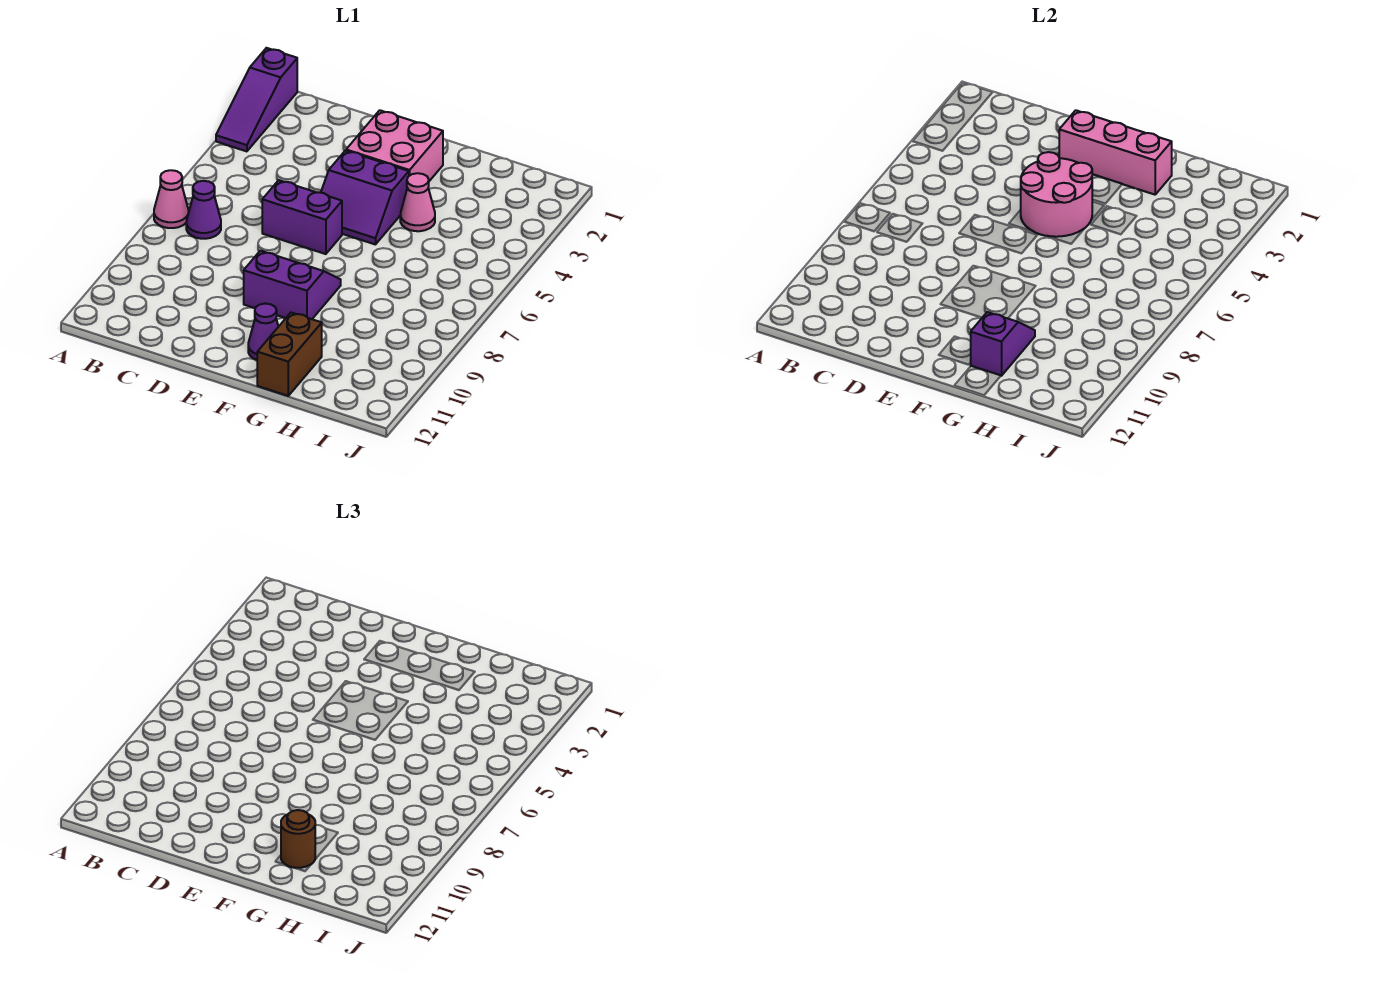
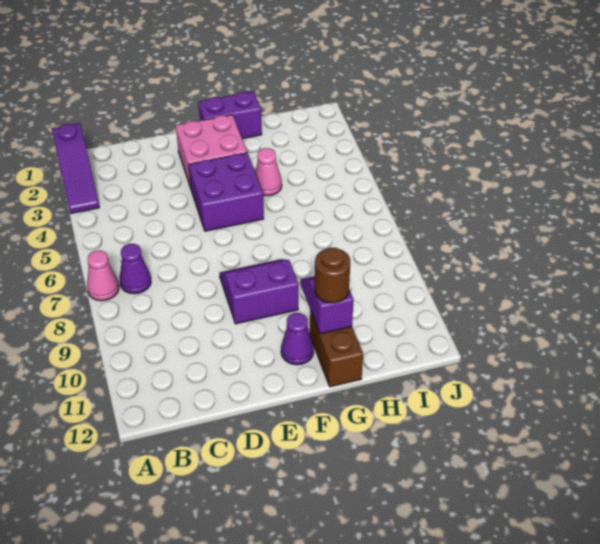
purple brick D6:E6 level 1 -> purple brick F1:G1 level 1
pink brick E2:G2 level 2 -> none
purple slope E4:F5 level 1 top 4 -> purple brick E4:F5 level 1
pink round brick E4:F5 level 2 -> none

